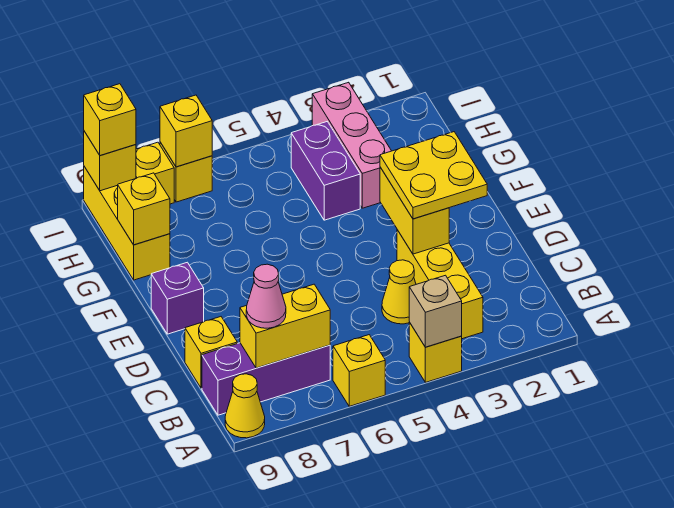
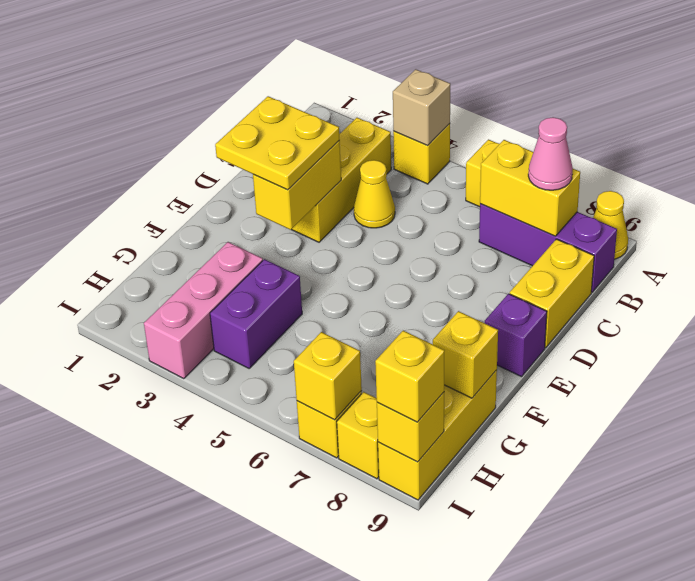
yellow brick C9 level 1 -> yellow brick C9:D9 level 1

